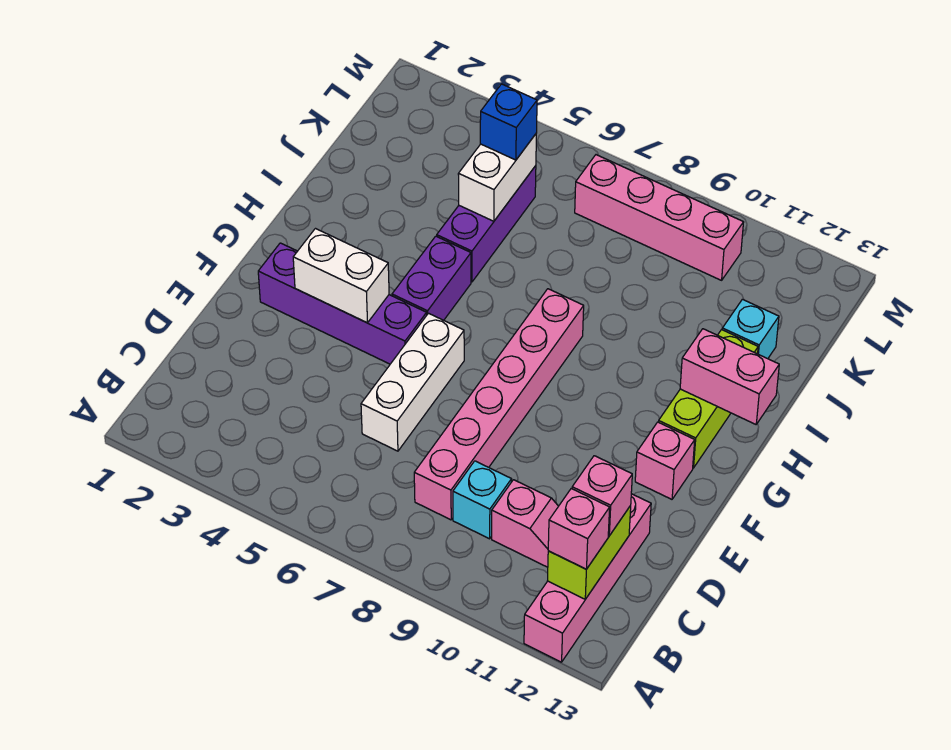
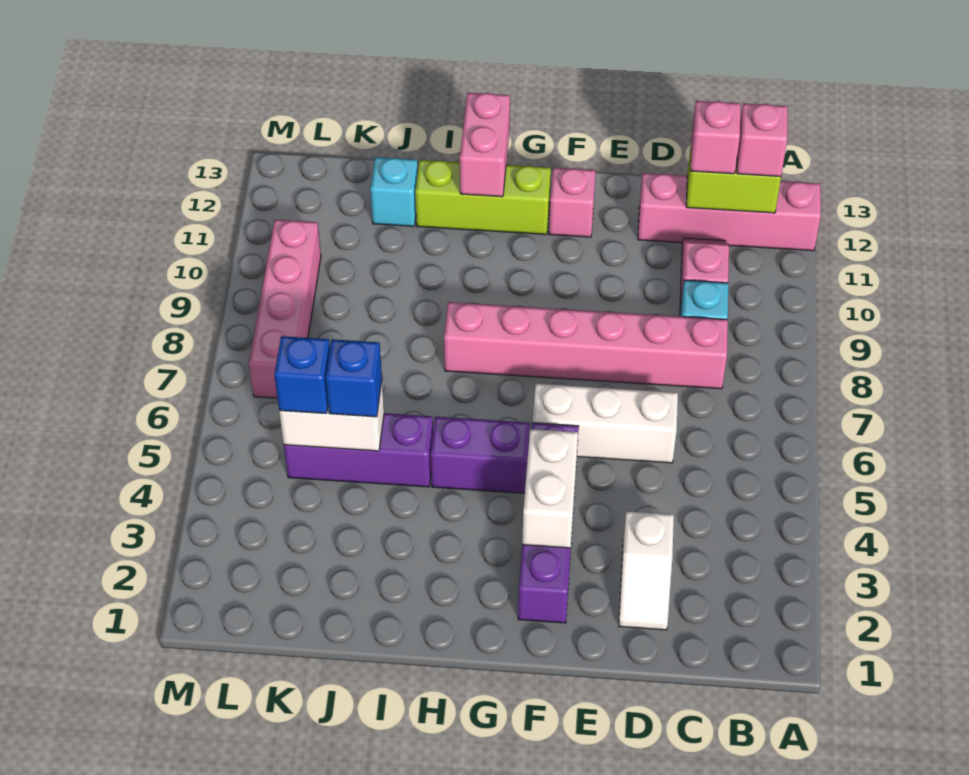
none -> white slope D2:D3 level 1 top 3
none -> blue brick J5 level 3

